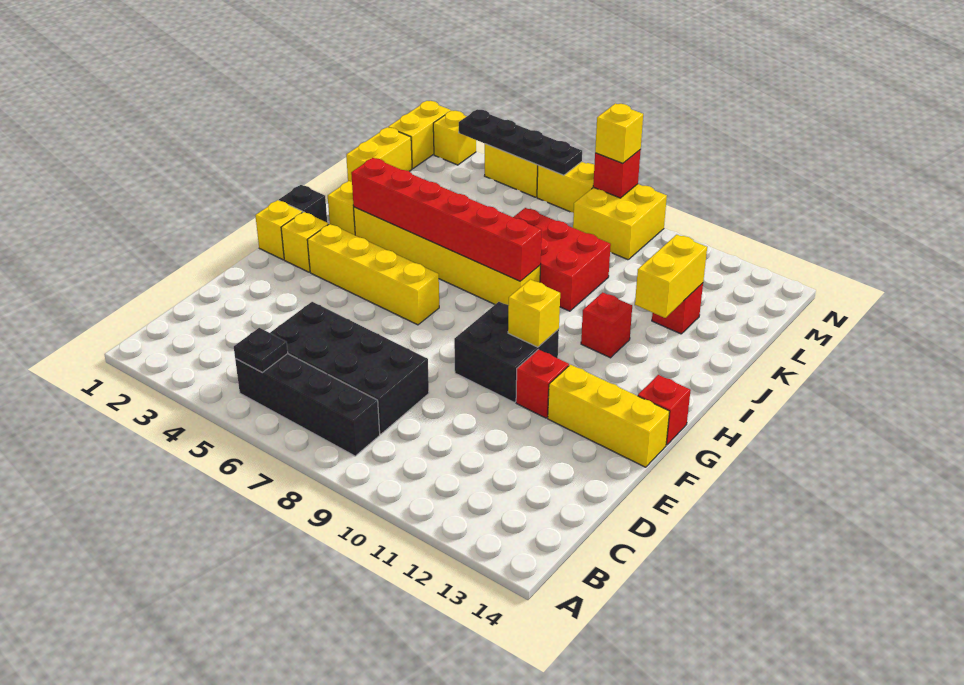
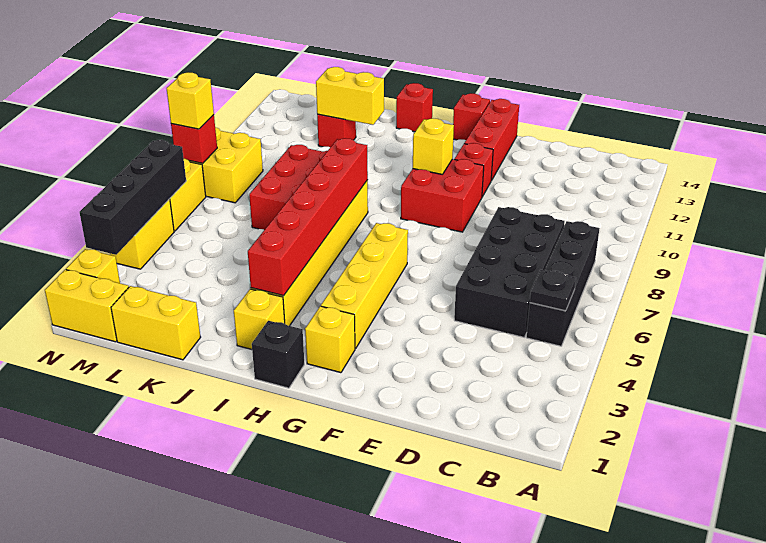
black brick F9:G10 level 1 -> red brick F9:G10 level 1
yellow brick F12:F14 level 1 -> red brick F12:F14 level 1
yellow brick G1 level 1 -> none
red brick I11 level 1 -> red brick I14 level 1
black plate N3:N6 level 2 -> black brick N3:N6 level 2

